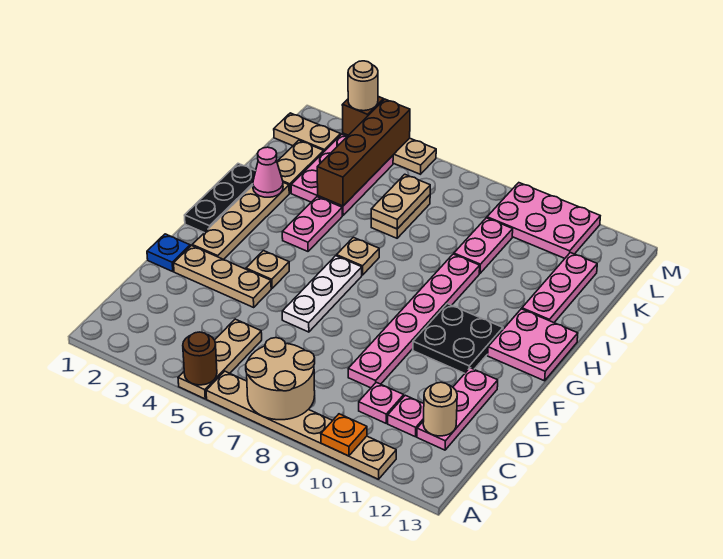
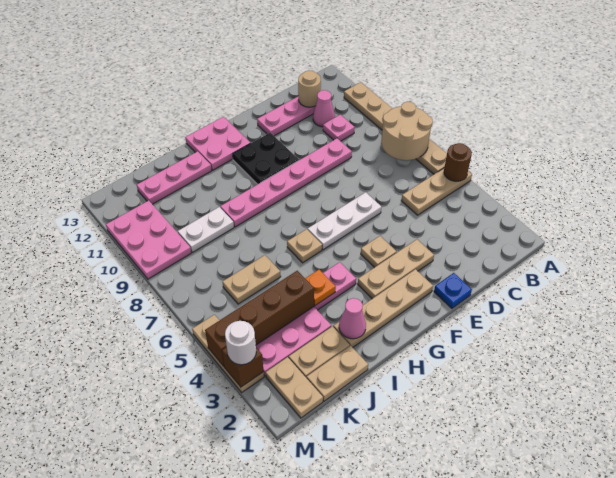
orange plate A10 level 2 -> orange plate I4 level 2
pink plate C11 level 1 -> pink cone C11 level 1
tan plate E2:E4 level 1 -> tan plate E3:G3 level 1
black plate G1:I1 level 1 -> none
tan plate J6:K6 level 2 -> tan plate J1:K1 level 1
pink plate J9:K9 level 1 -> white plate J9:K9 level 1
tan round brick M3 level 3 -> white round brick M3 level 3

